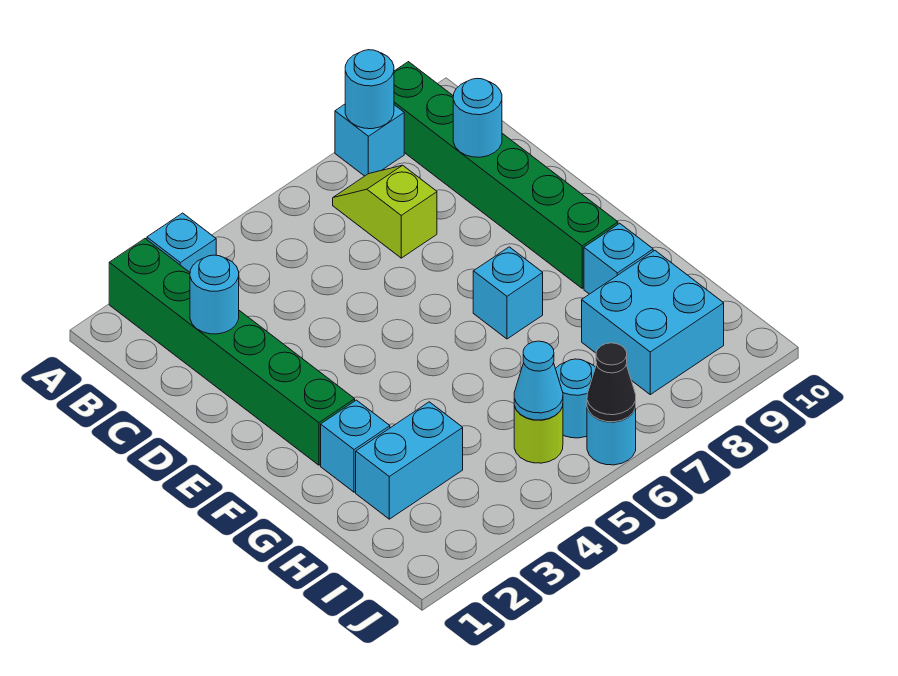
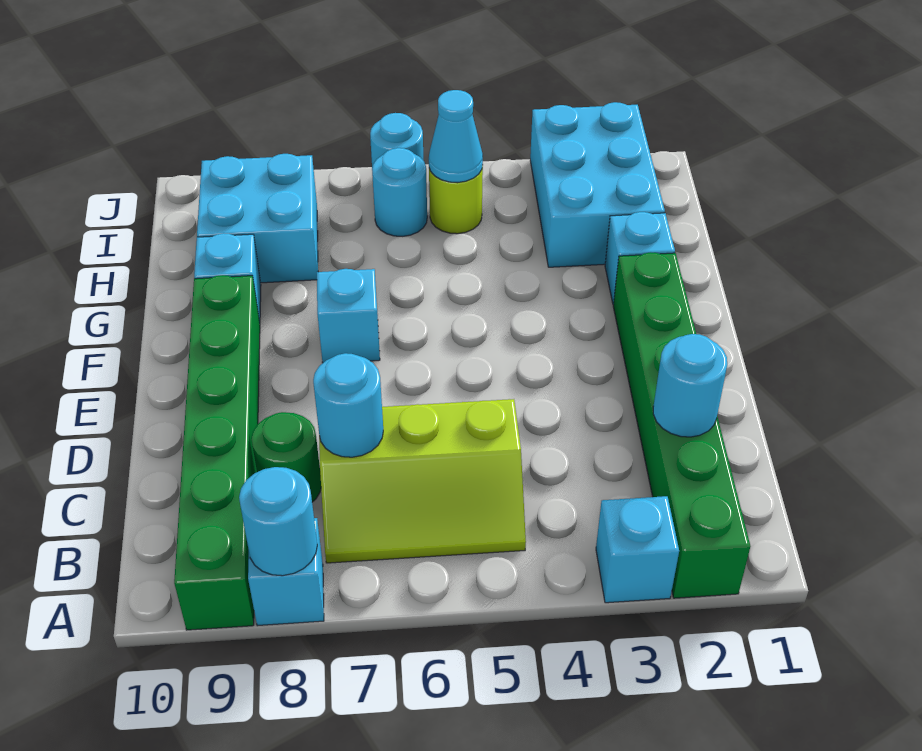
lime slope B7:C7 level 1 top C -> lime slope B5:C7 level 1 top C
none -> green round brick C8 level 1
cyan round brick C9 level 2 -> cyan round brick C7 level 2
cyan brick H2:H3 level 1 -> cyan brick H2:J3 level 1
black cone J6 level 2 -> none

